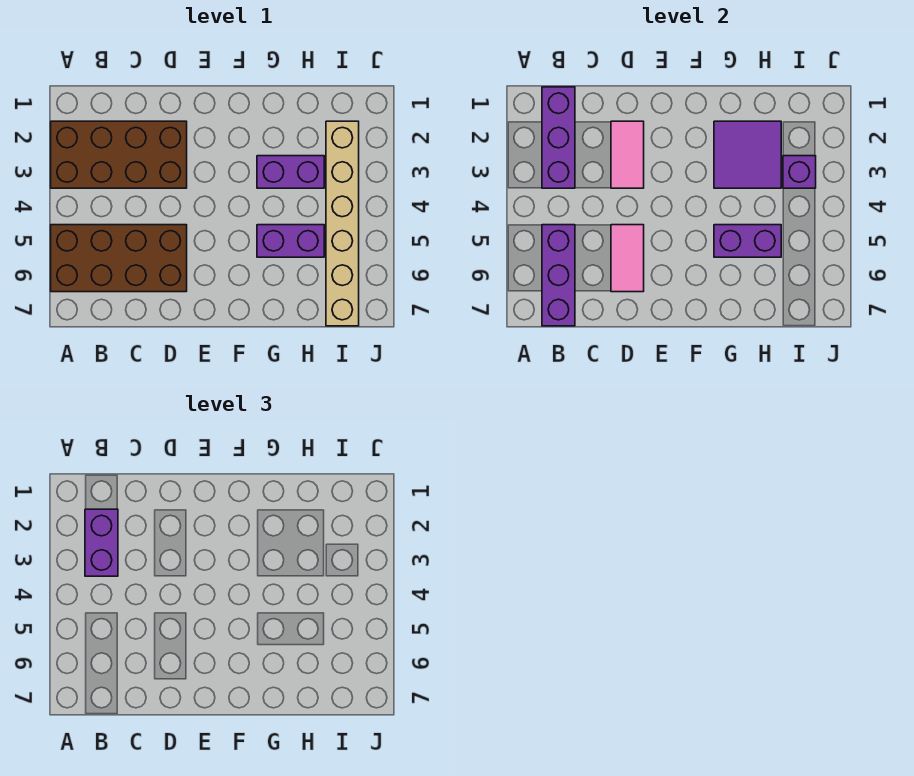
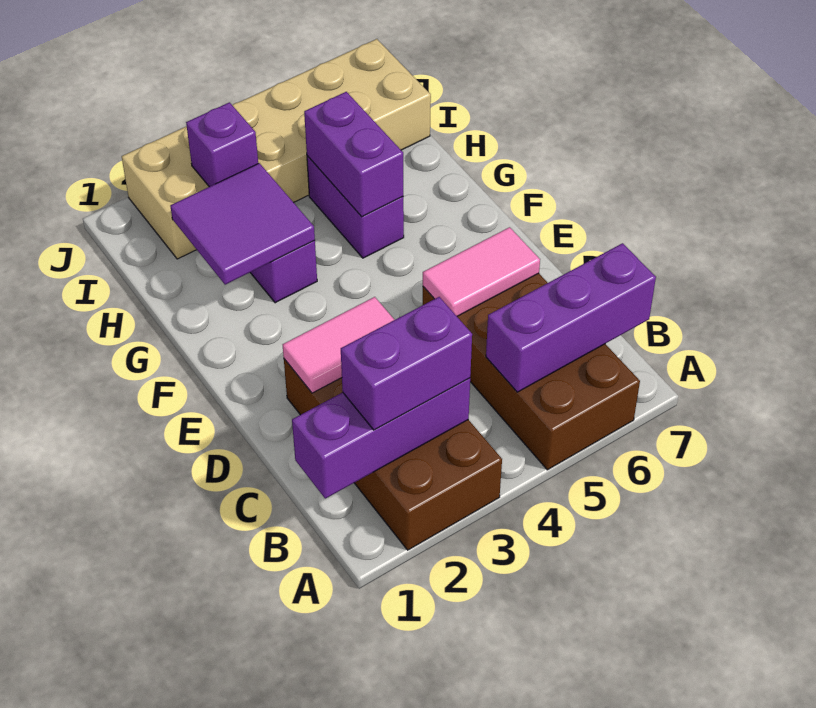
tan brick I2:I7 level 1 -> tan brick I2:J7 level 1

